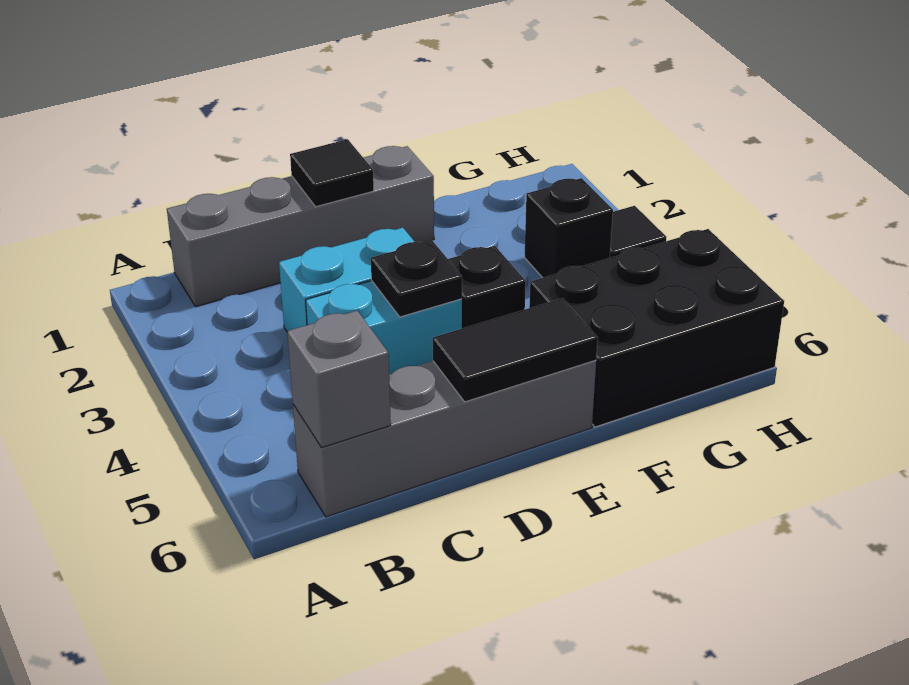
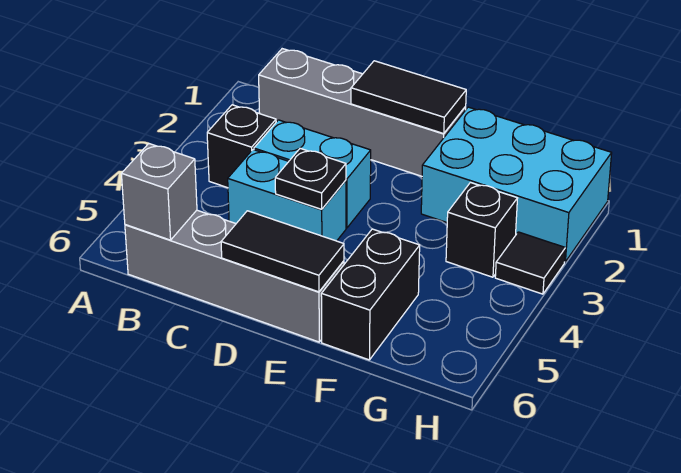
black tile D1 level 2 -> black tile D1:E1 level 2
black brick E4 level 1 -> black brick B3 level 1
none -> cyan brick F1:H2 level 1
black brick F5:H6 level 1 -> black brick F5:F6 level 1

